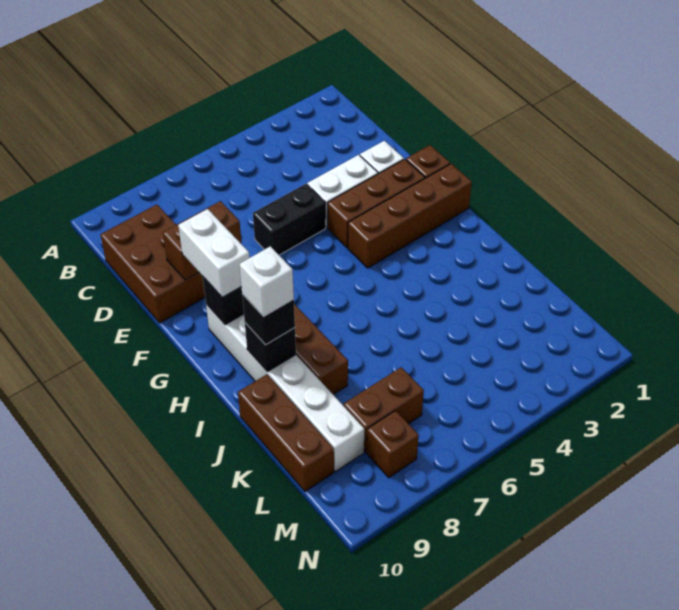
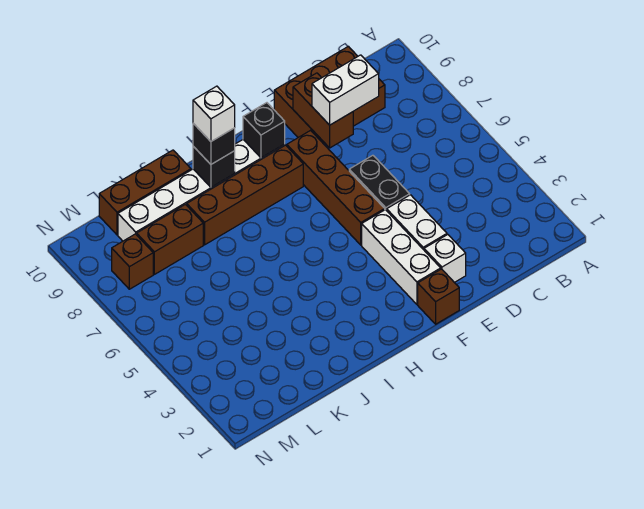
brown brick F2:F4 level 1 -> white brick F2:F4 level 1
white brick F9:G9 level 3 -> white brick D8:E8 level 3
brown brick G1:G4 level 1 -> brown brick F5:F8 level 1
brown brick L7:L8 level 1 -> brown brick K8:L8 level 1

